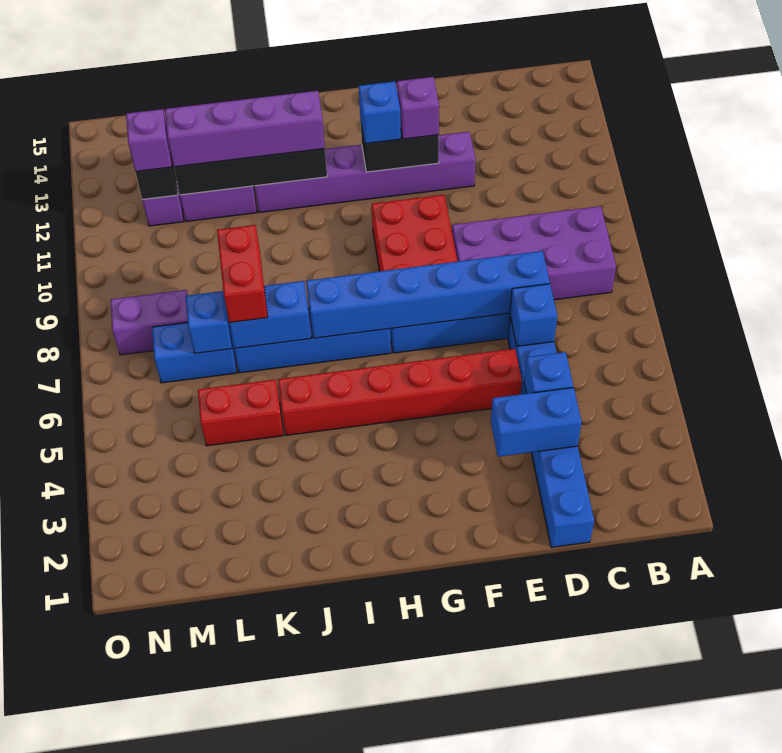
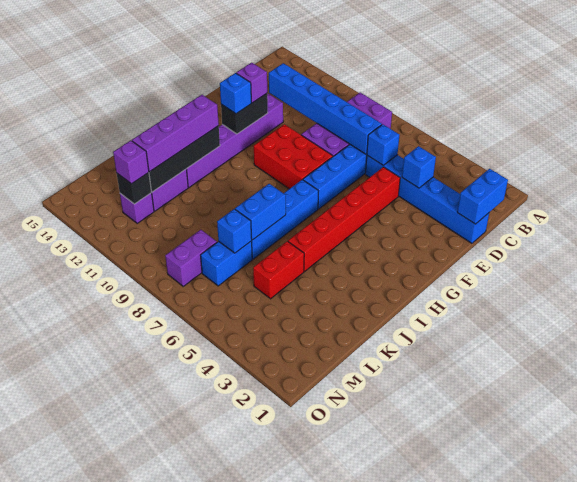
blue brick D3:E3 level 2 -> blue brick C1:D1 level 2
blue brick D7:I7 level 2 -> blue brick D7:D12 level 2
red brick K7:K8 level 3 -> none

